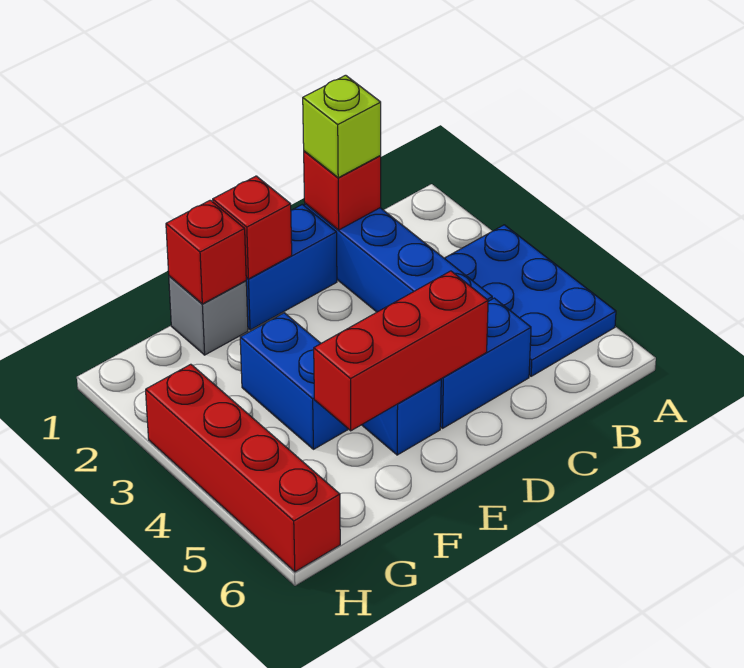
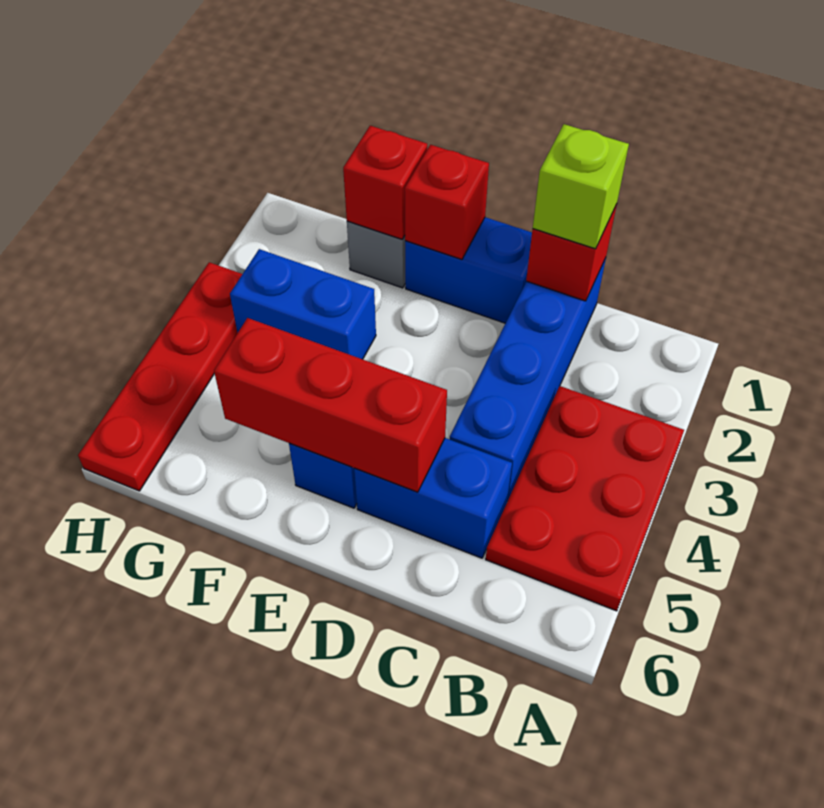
blue plate A3:B5 level 1 -> red plate A3:B5 level 1
blue brick F3:F4 level 1 -> blue brick F3:G3 level 1
red brick H3:H6 level 1 -> red plate H3:H6 level 1

